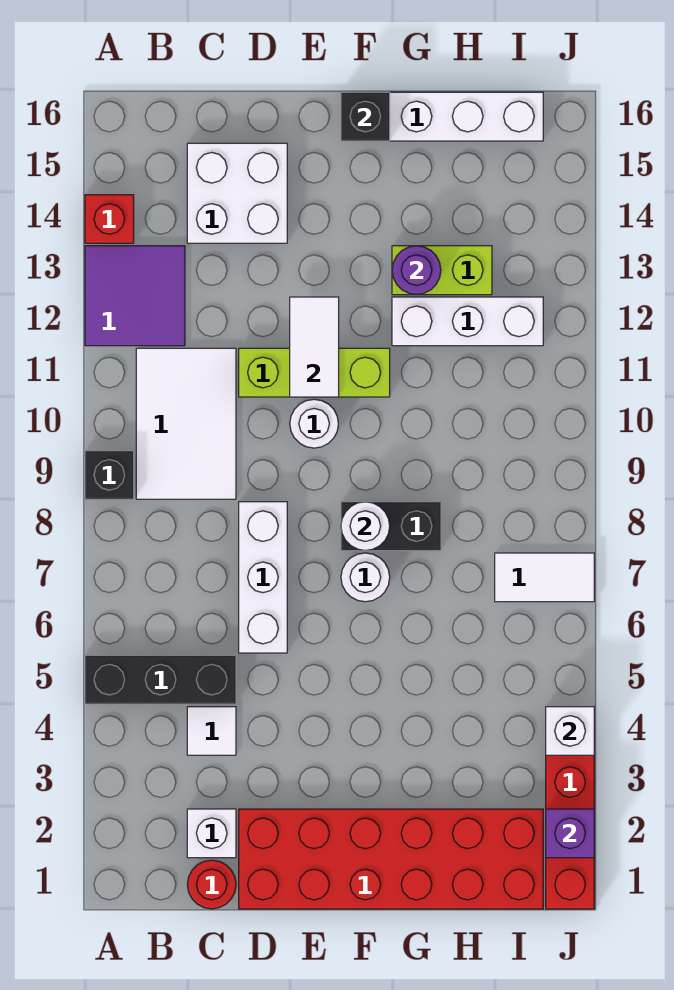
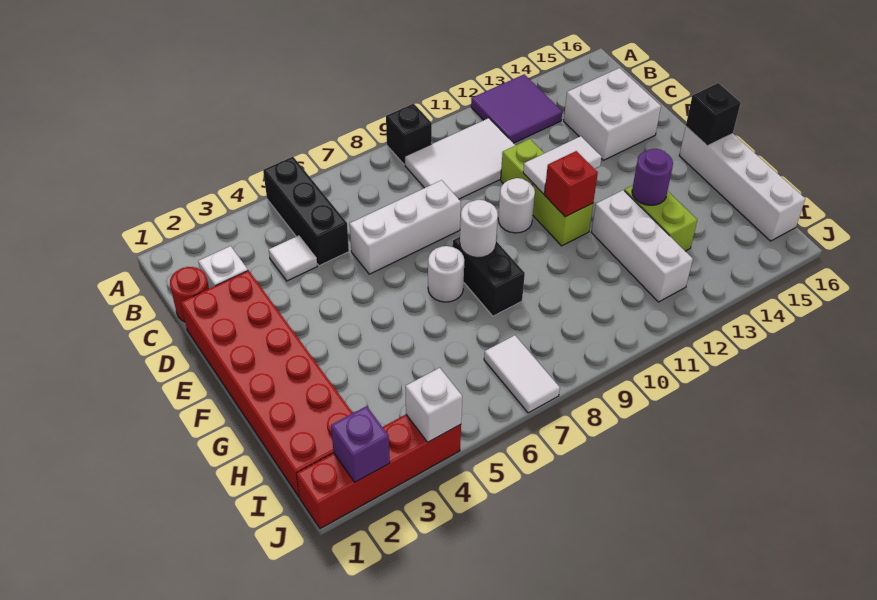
red brick A14 level 1 -> red brick F11 level 2

